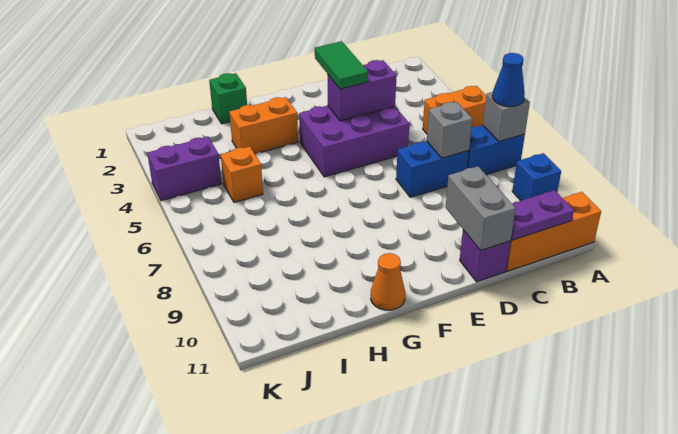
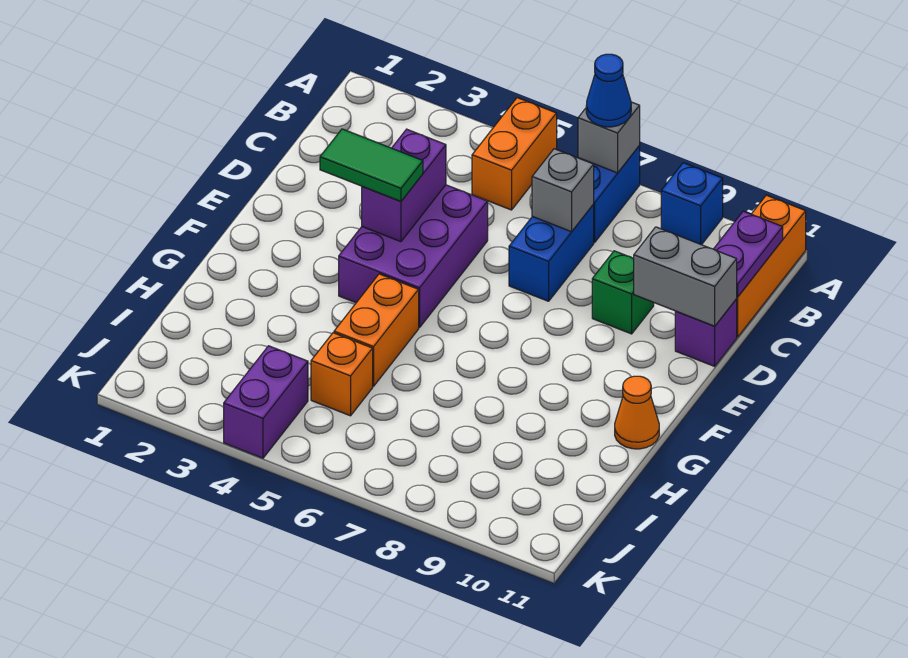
orange brick G3:H3 level 1 -> orange brick G5:H5 level 1
green brick H1 level 1 -> green brick D9 level 1

